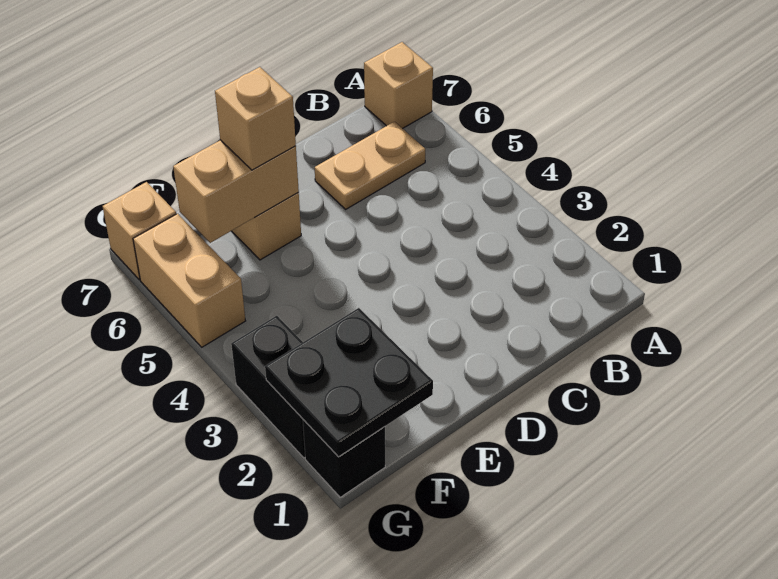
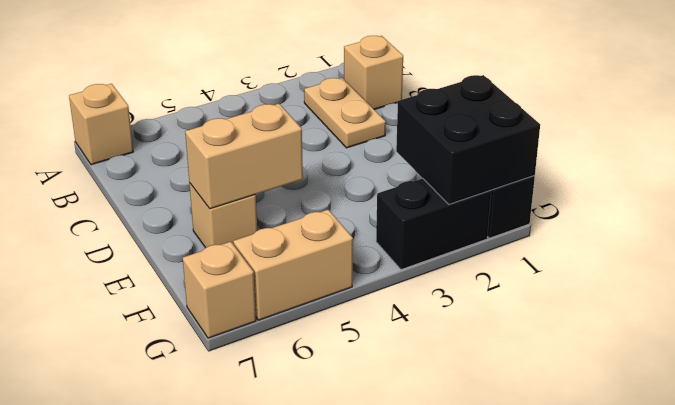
tan plate B6:C6 level 1 -> tan plate B2:C2 level 1
tan brick E6:F6 level 2 -> tan brick E5:E6 level 2
tan brick E6 level 3 -> tan brick B1 level 1
black plate F1:G2 level 2 -> black brick F1:G2 level 2

